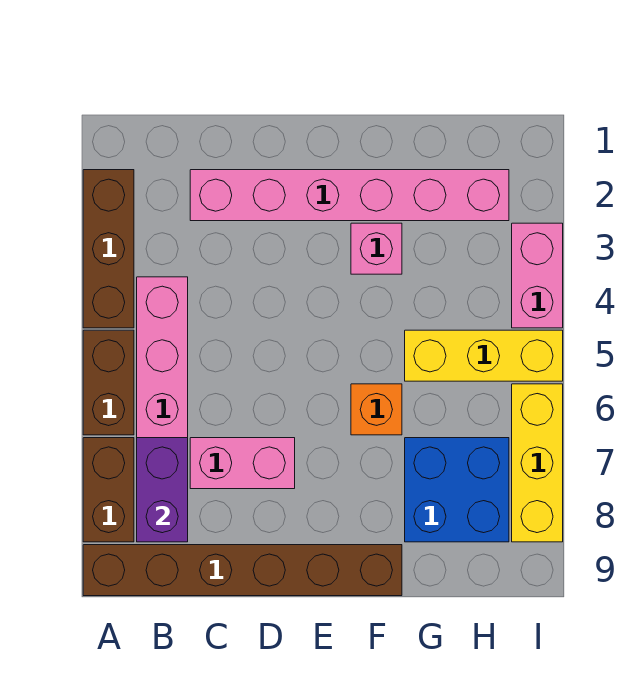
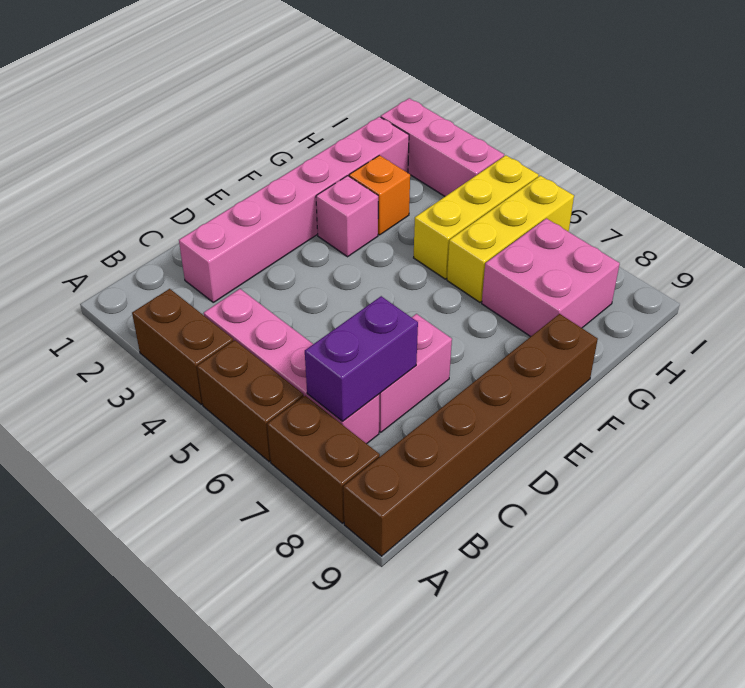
brown brick A2:A4 level 1 -> brown brick A3:A4 level 1
purple brick B7:B8 level 2 -> purple brick B7:C7 level 2
orange brick F6 level 1 -> orange brick G3 level 1
blue brick G7:H8 level 1 -> pink brick G7:H8 level 1
pink brick I3:I4 level 1 -> pink brick I2:I4 level 1
yellow brick I6:I8 level 1 -> yellow brick G6:I6 level 1

